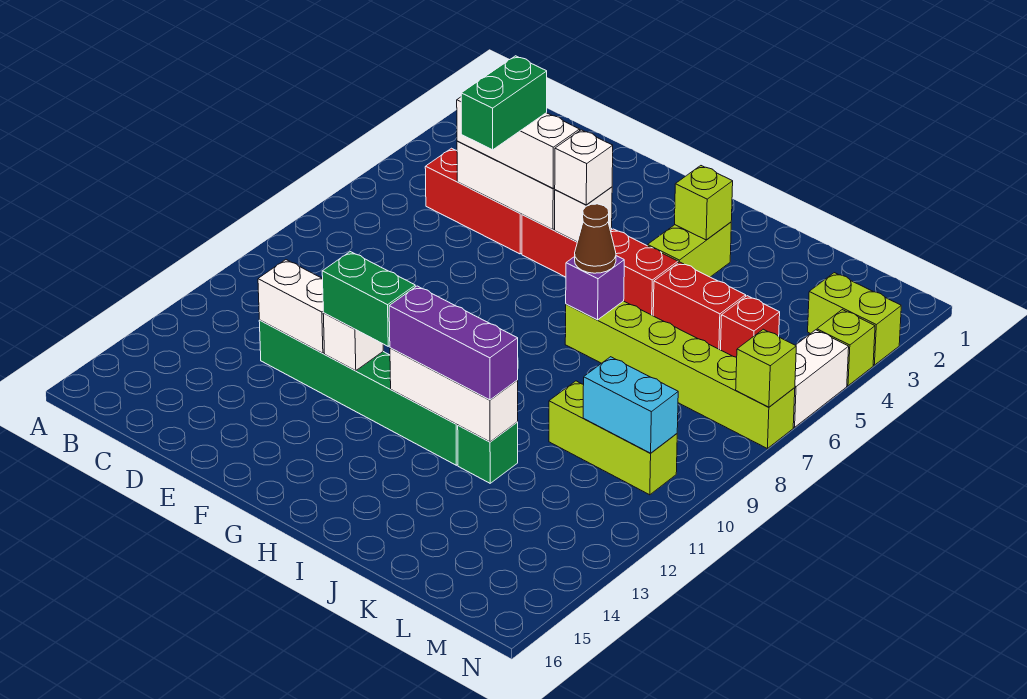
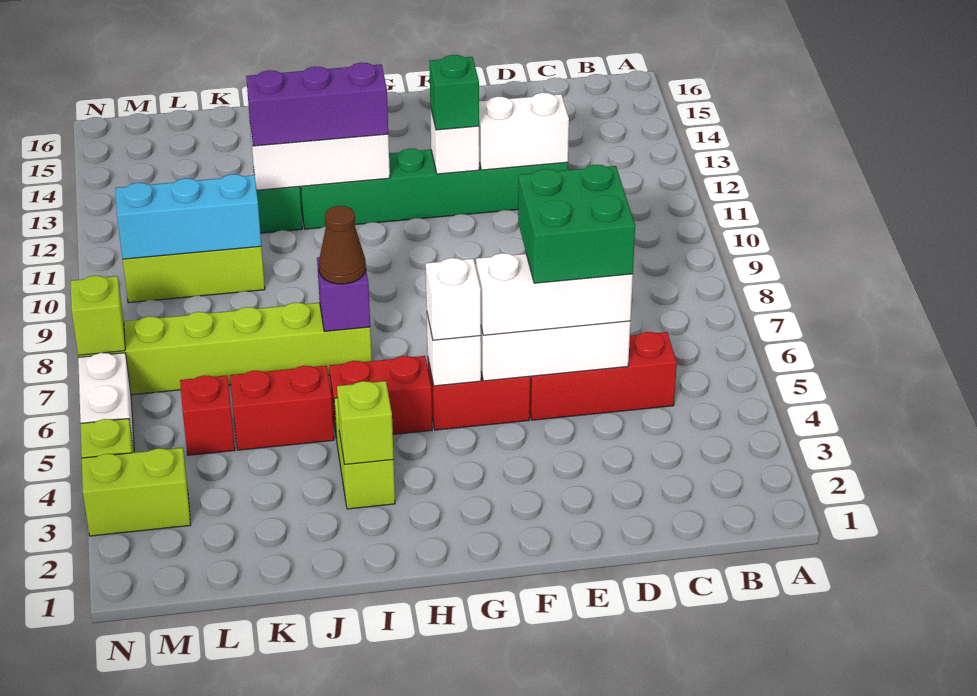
green brick E5:E6 level 4 -> green brick D5:E6 level 4
green brick F12:G12 level 3 -> green brick F12 level 3
cyan brick L10:M10 level 2 -> cyan brick K10:M10 level 2

